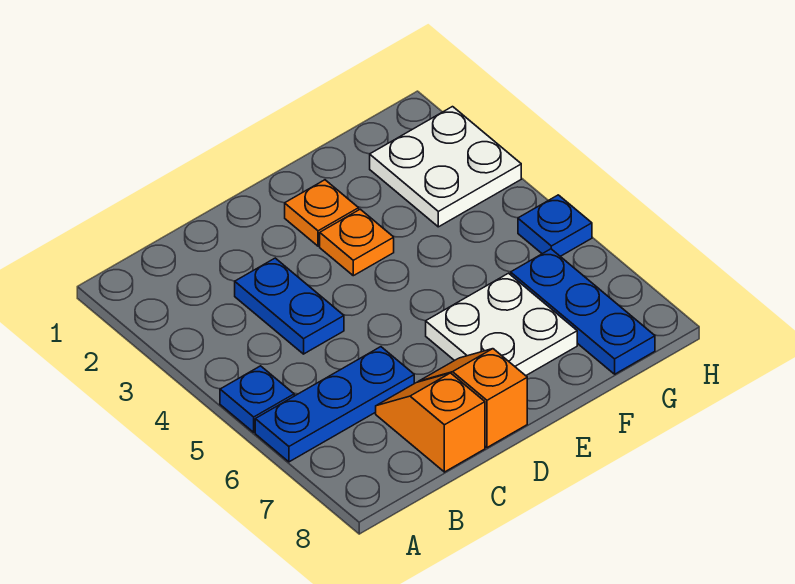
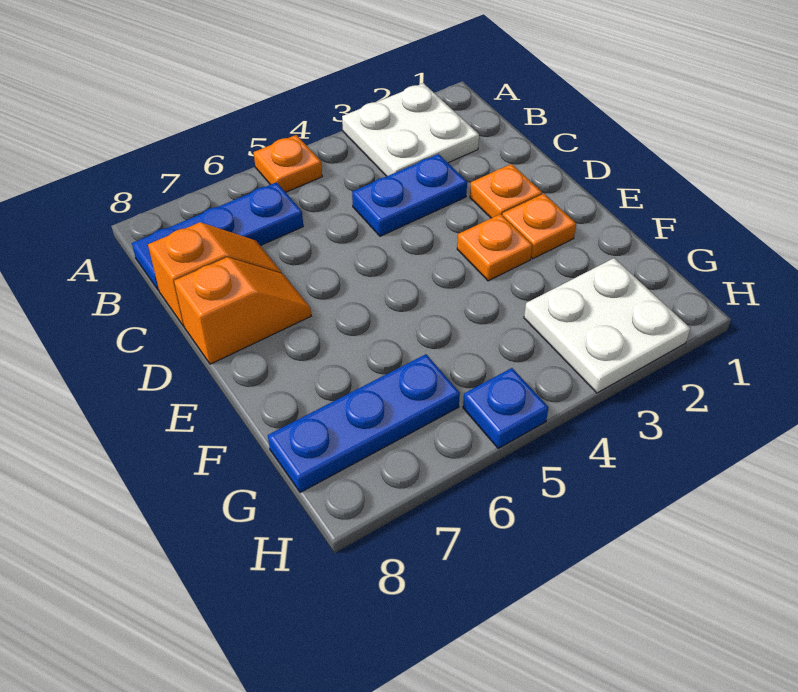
blue plate A5 level 1 -> orange plate A5 level 1
blue plate A6:C6 level 1 -> blue plate B6:B8 level 1
none -> orange plate D2 level 1
white plate E6:F7 level 1 -> white plate A2:B3 level 1

